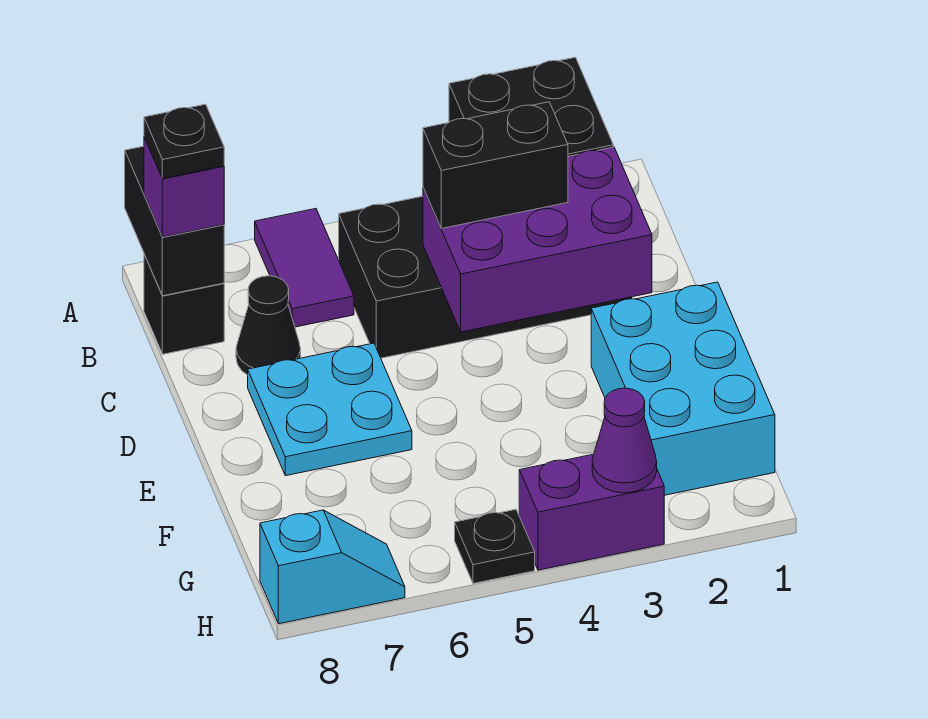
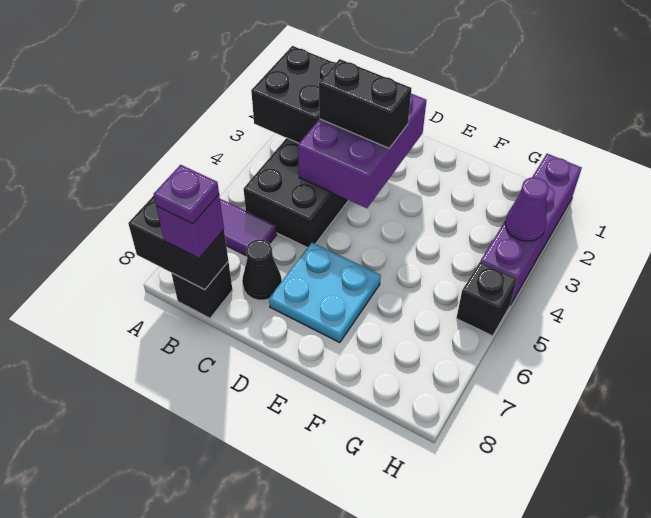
black plate B8 level 4 -> purple plate B8 level 4
black brick C3:C4 level 3 -> black brick C3:D3 level 3
cyan brick E1:G2 level 1 -> none
purple brick H3:H4 level 1 -> purple brick H1:H4 level 1
black plate H5 level 1 -> black brick H5 level 1
cyan slope H7:H8 level 1 top 8 -> none

